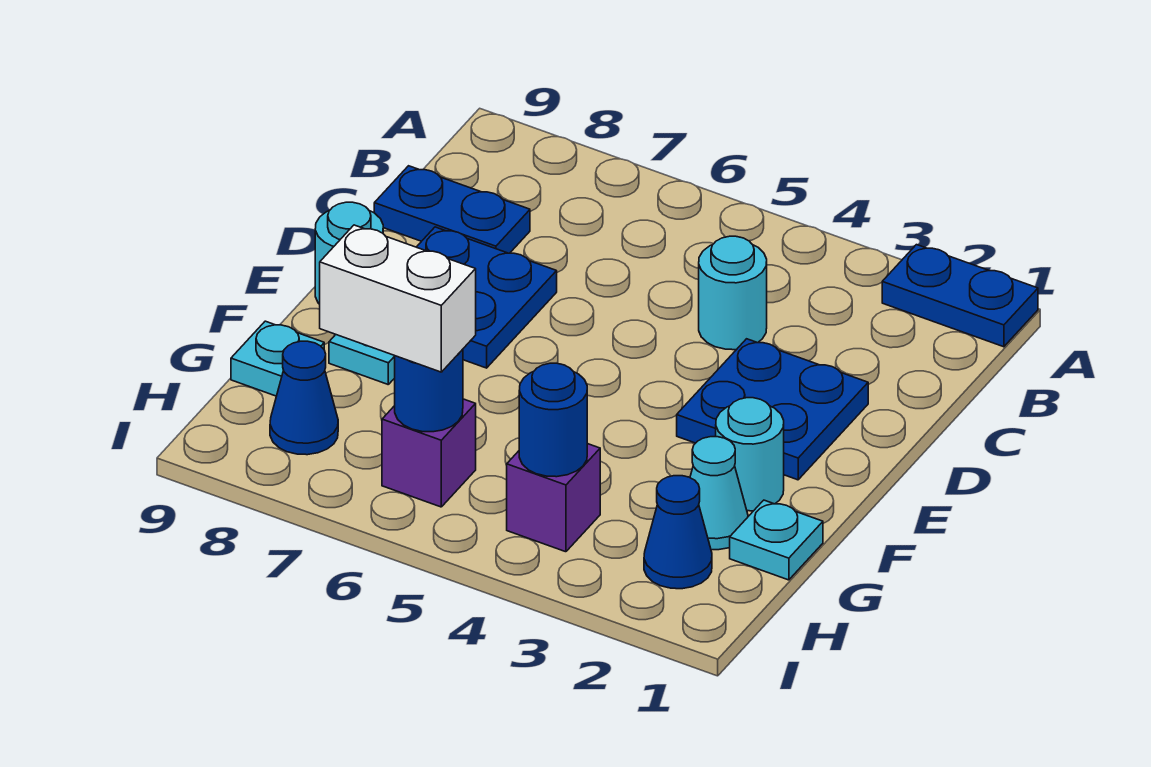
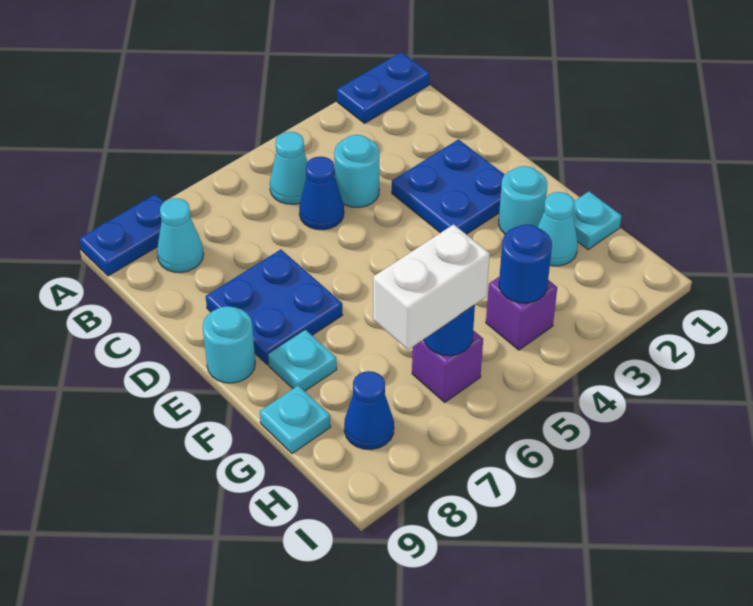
none -> cyan cone B5 level 1
none -> cyan cone B8 level 1
blue plate C8:C9 level 1 -> blue plate A8:A9 level 1
blue cone H2 level 1 -> blue cone C5 level 1

